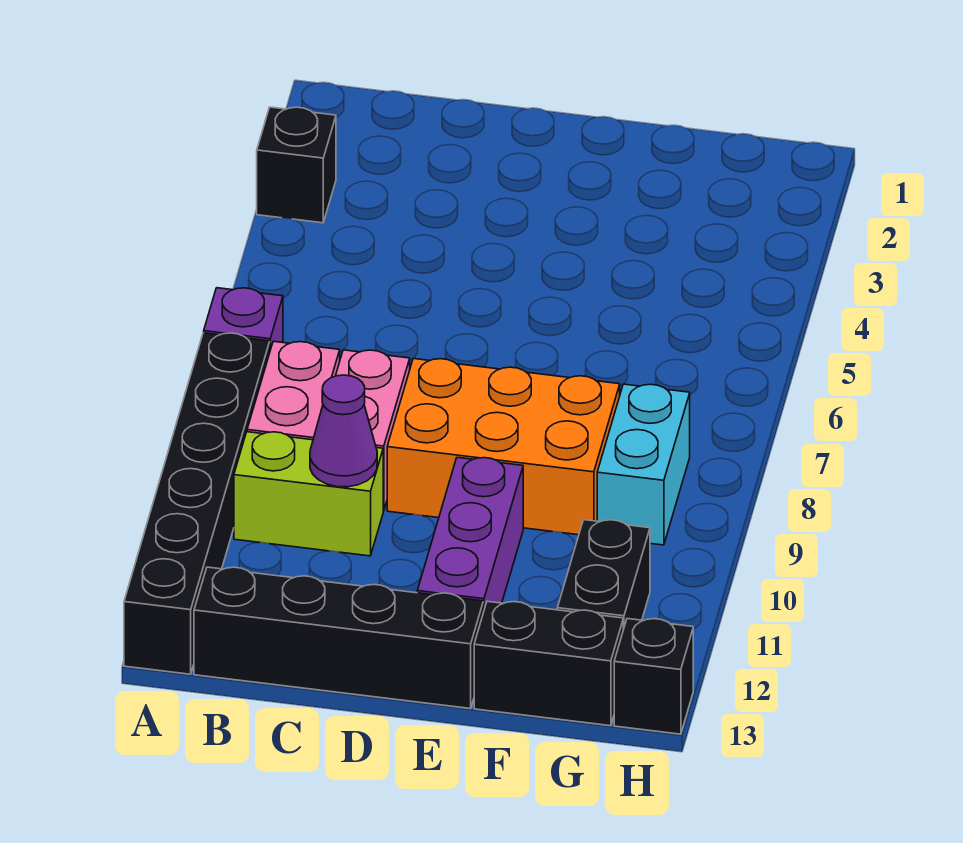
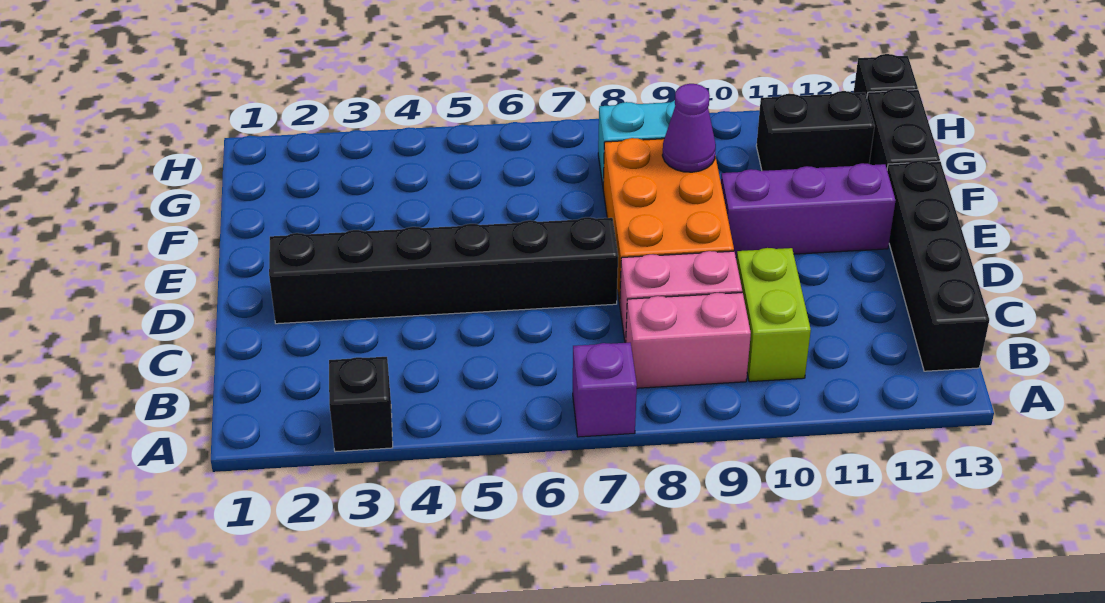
black brick A8:A13 level 1 -> black brick D2:D7 level 1
purple cone C10 level 2 -> purple cone F9 level 2

